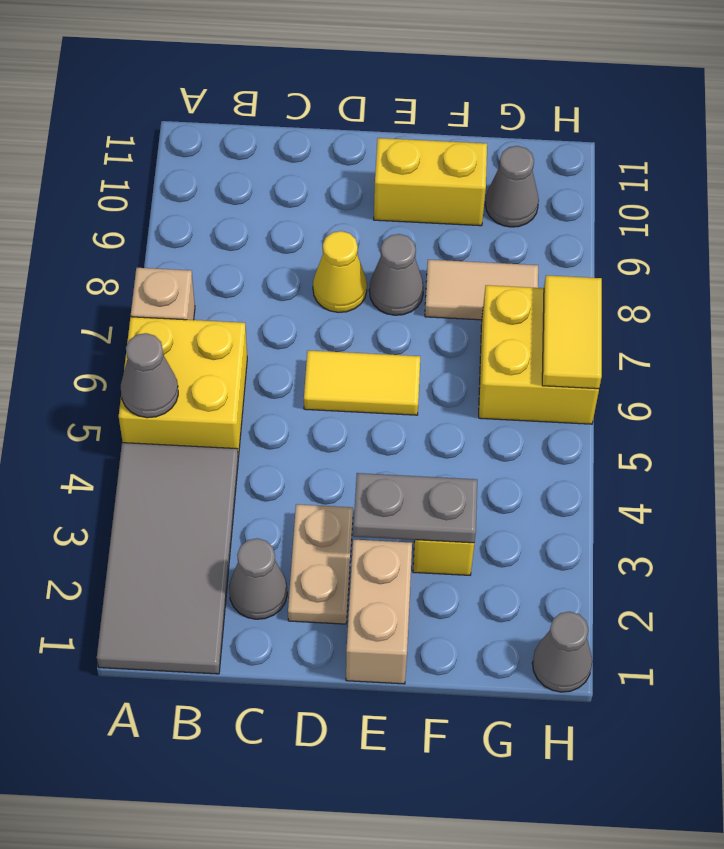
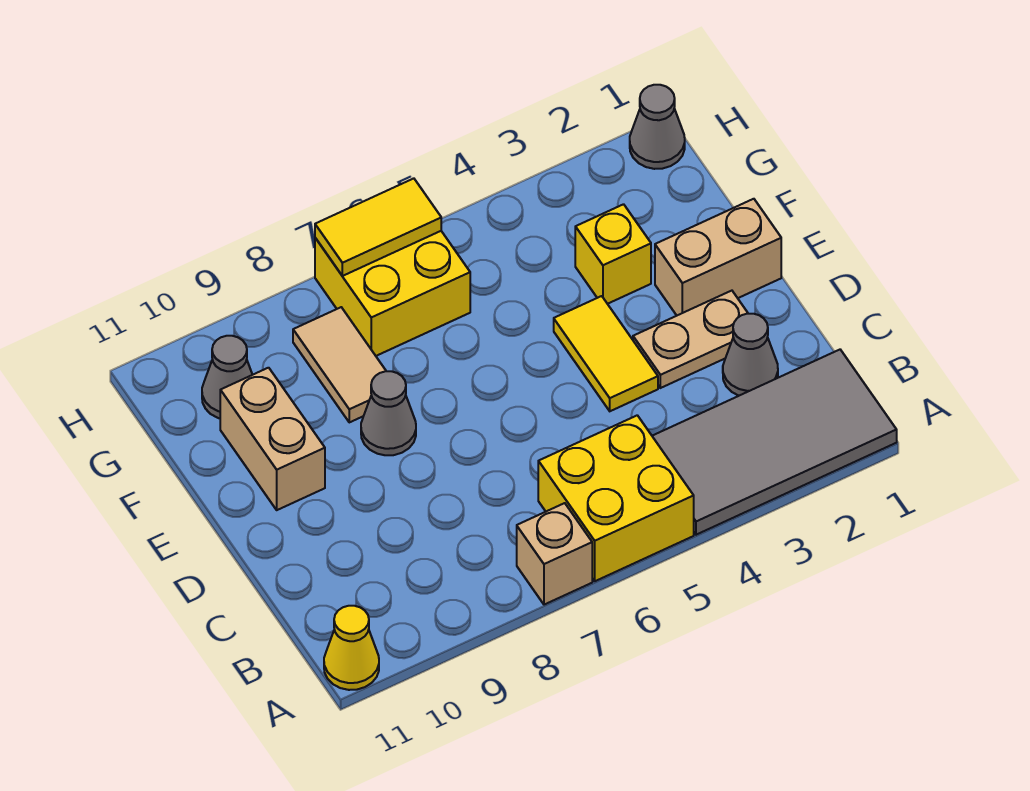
grey cone A5 level 2 -> none
yellow tile D6:E6 level 1 -> yellow tile D4:E4 level 1
yellow cone D8 level 1 -> yellow cone A11 level 1
grey plate E3:F3 level 2 -> none
yellow brick E10:F10 level 1 -> tan brick E10:F10 level 1

